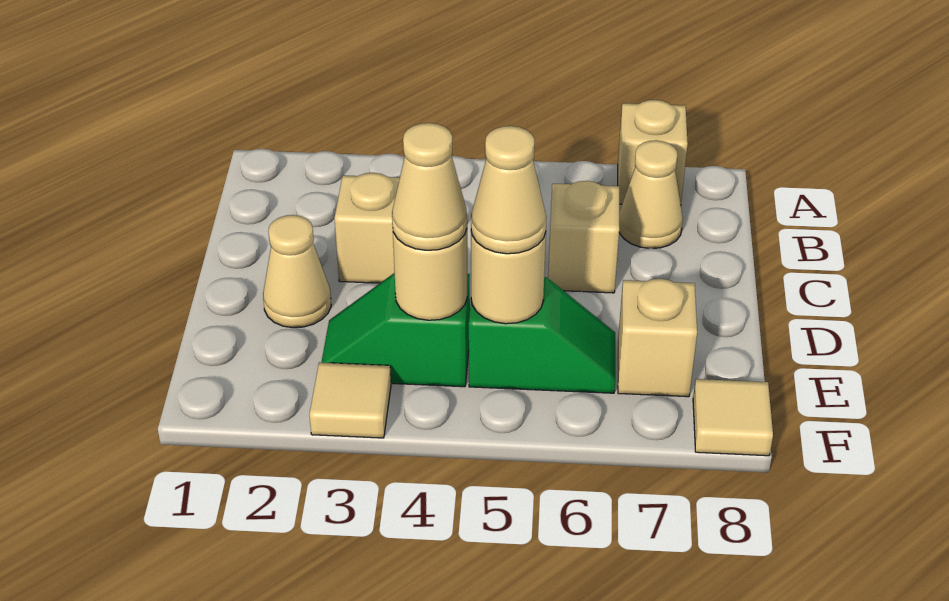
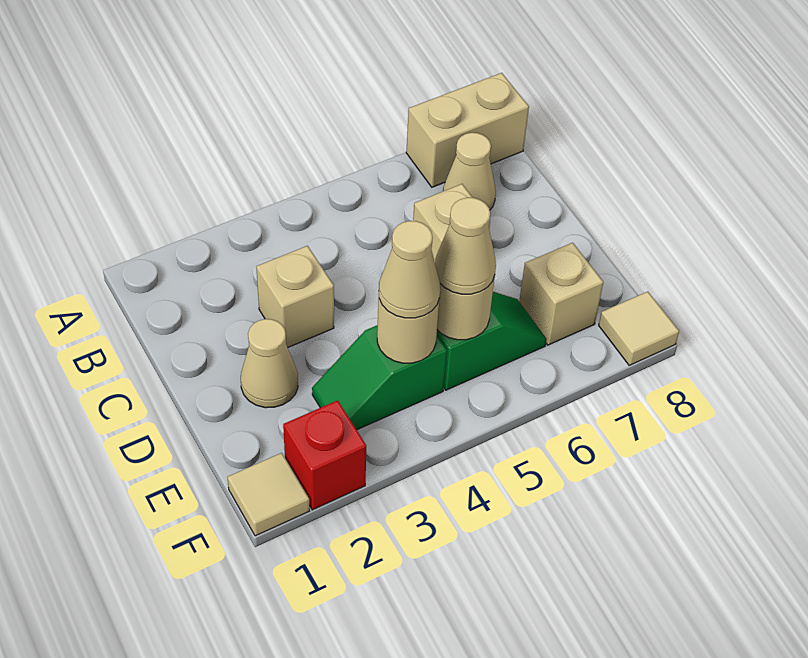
tan brick A7 level 1 -> tan brick A7:A8 level 1
none -> red brick F2 level 1
tan tile F3 level 1 -> tan tile F1 level 1

